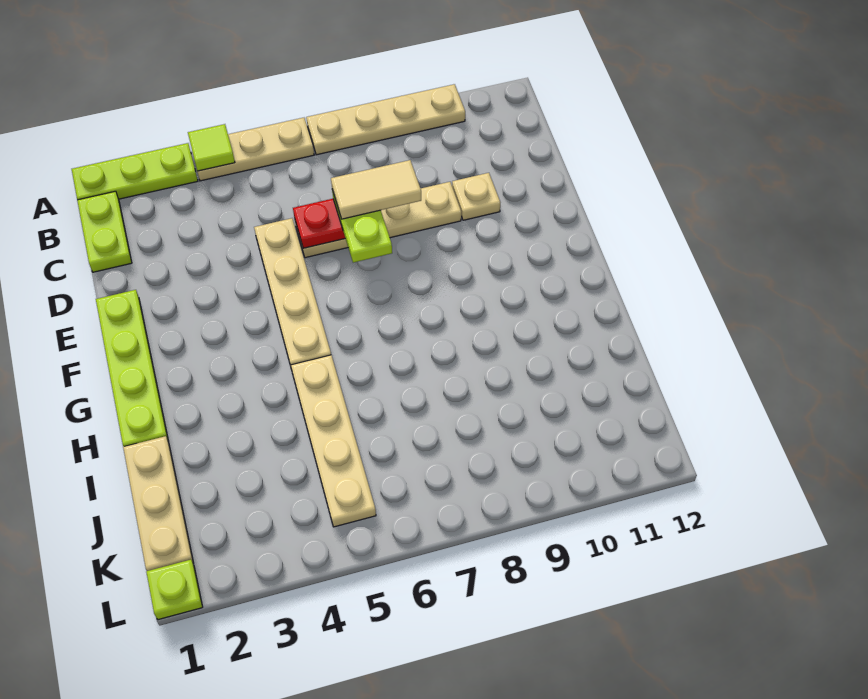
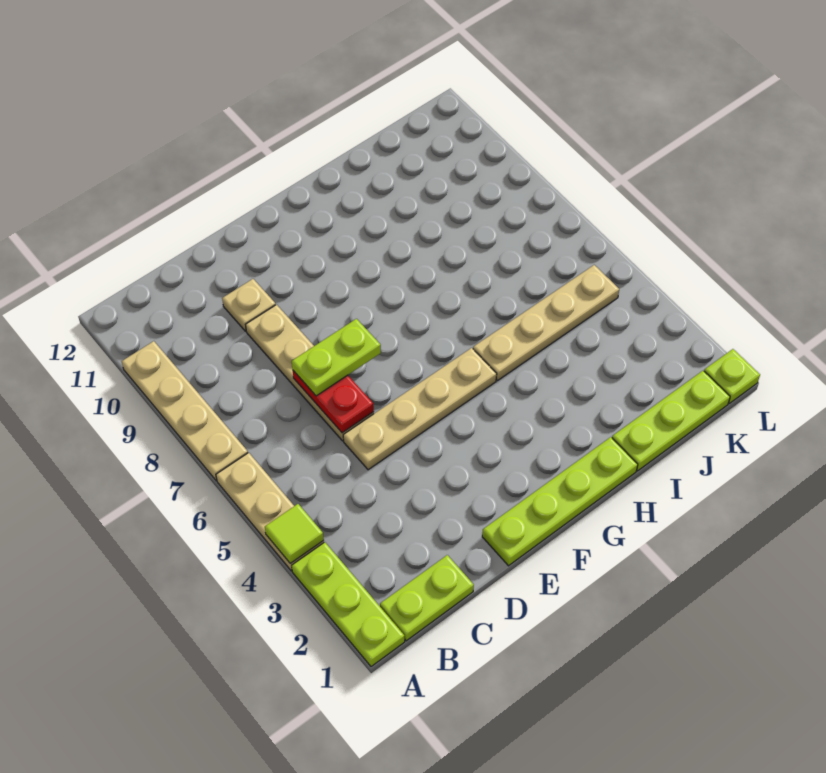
tan tile D7:D8 level 4 -> none
tan plate I1:K1 level 1 -> lime plate I1:K1 level 1

